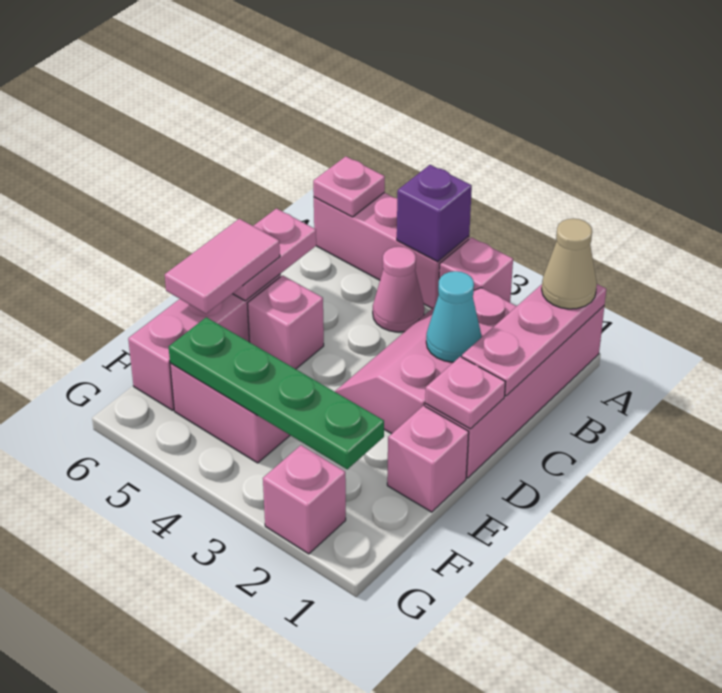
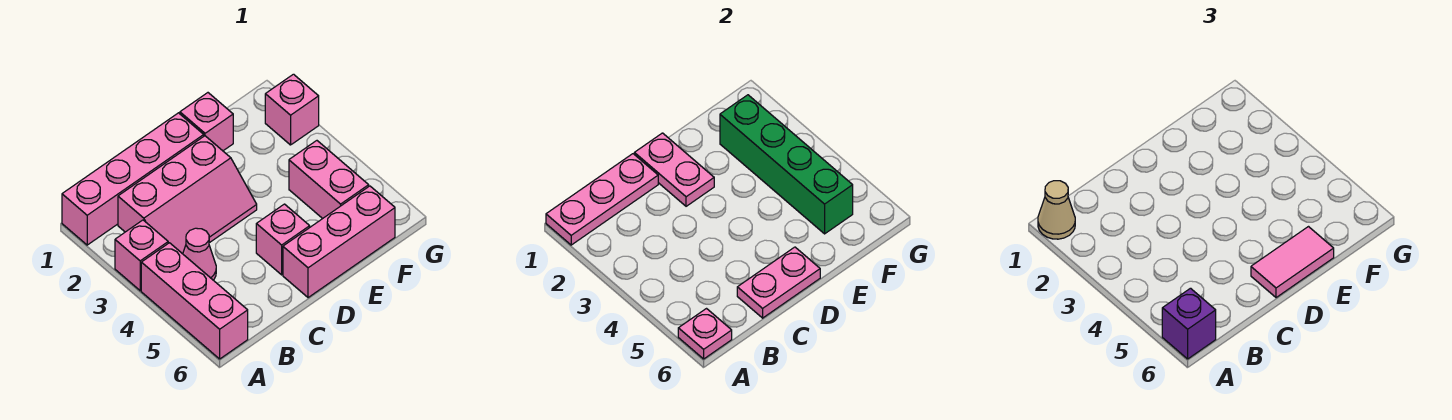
purple brick A4 level 2 -> purple brick A6 level 3
cyan cone C2 level 2 -> none
pink plate D1 level 2 -> pink plate D1:D2 level 2
green plate F2:F5 level 2 -> green brick F2:F5 level 2

